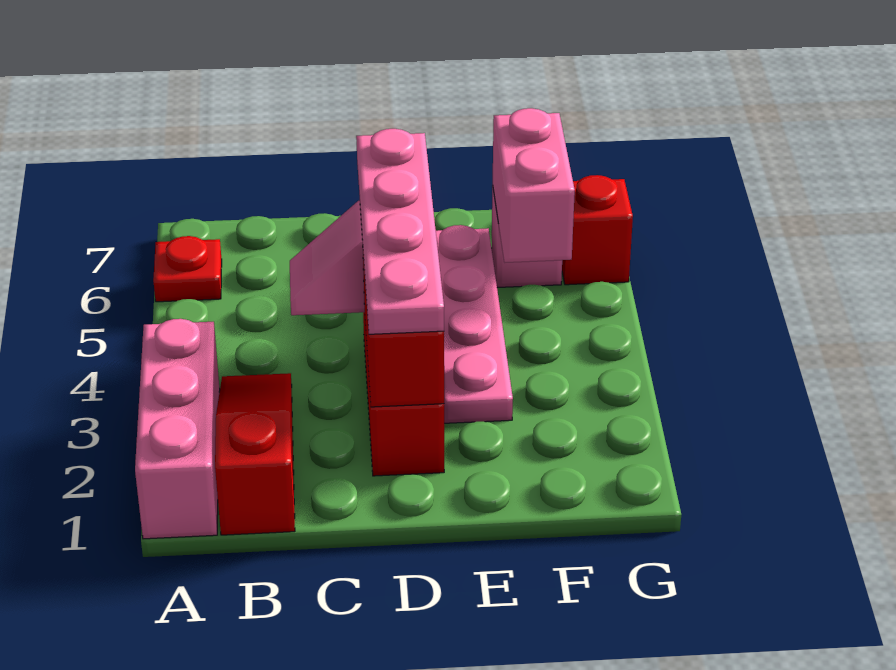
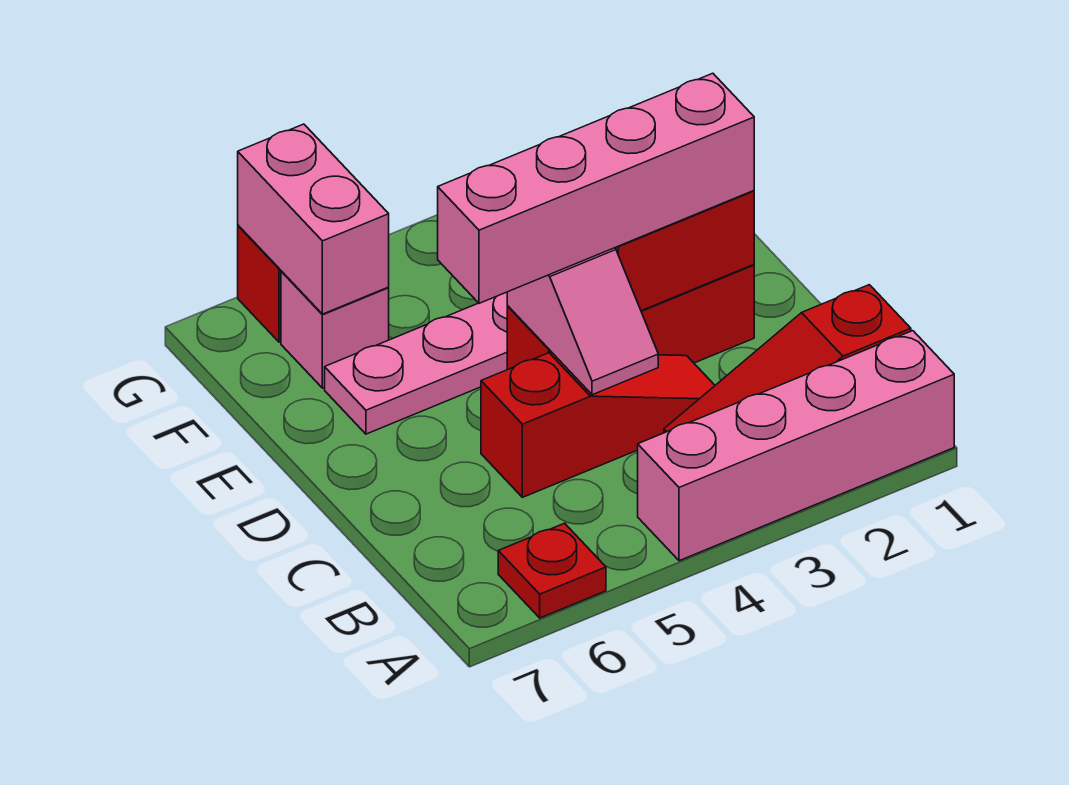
pink brick A1:A3 level 1 -> pink brick A1:A4 level 1
none -> red slope C3:C5 level 1 top 5
pink plate D2:D5 level 3 -> pink brick D2:D5 level 3
pink brick F5:F6 level 2 -> pink brick F6:G6 level 2

